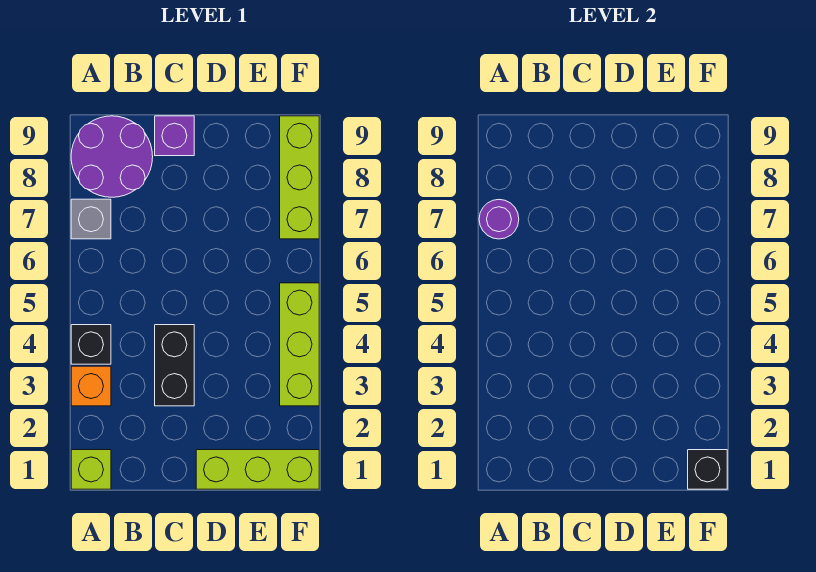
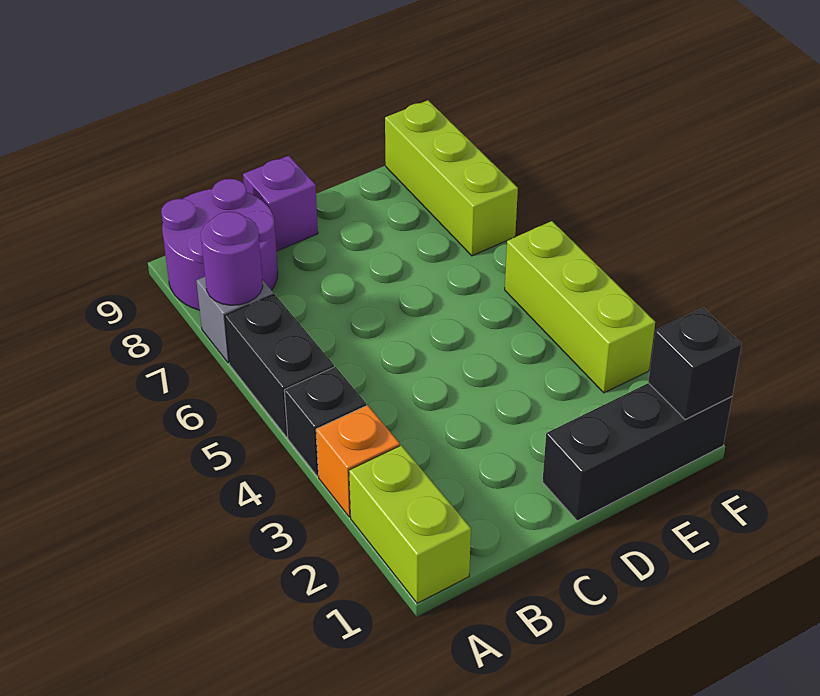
lime brick A1 level 1 -> lime brick A1:A2 level 1
black brick C3:C4 level 1 -> black brick A5:A6 level 1
lime brick D1:F1 level 1 -> black brick D1:F1 level 1

